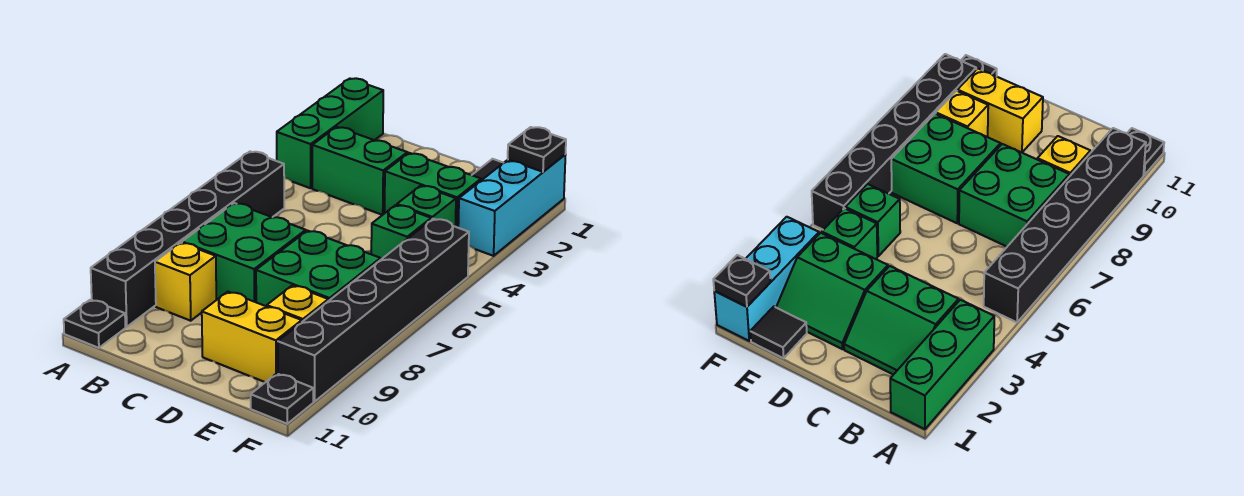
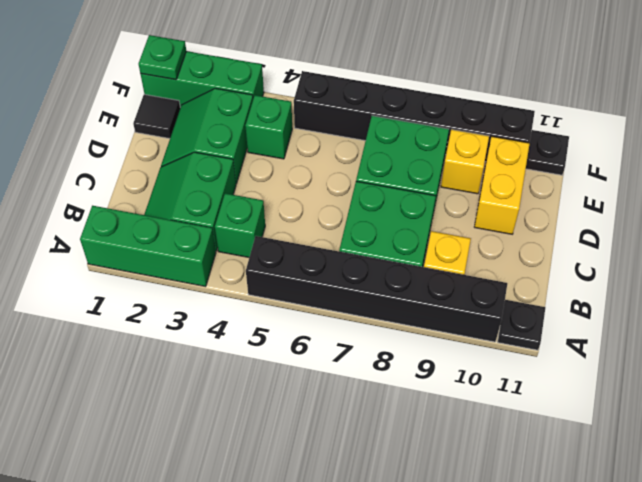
green brick E5 level 1 -> green brick B4 level 1
cyan brick F1:F3 level 1 -> green brick F1:F3 level 1
black plate F1 level 2 -> green plate F1 level 2

